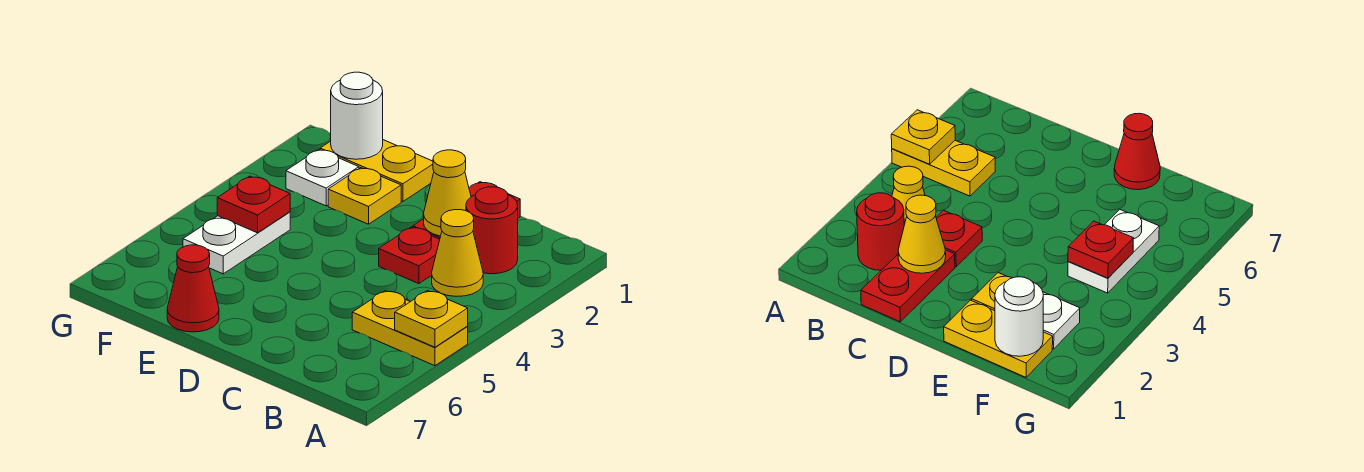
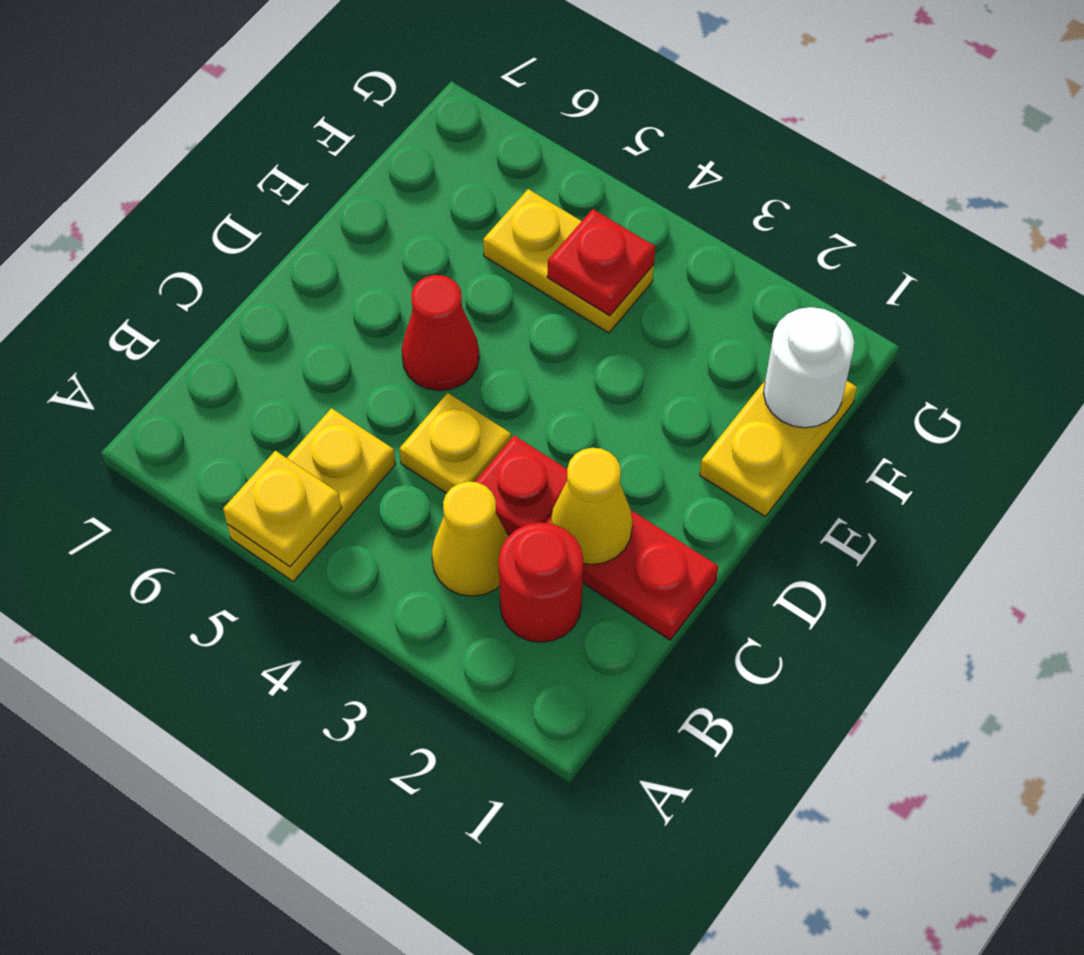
yellow plate E2 level 1 -> yellow plate C4 level 1
red cone E7 level 1 -> red cone D5 level 1
white plate F2 level 1 -> none
white plate F4:F5 level 1 -> yellow plate F4:F5 level 1

